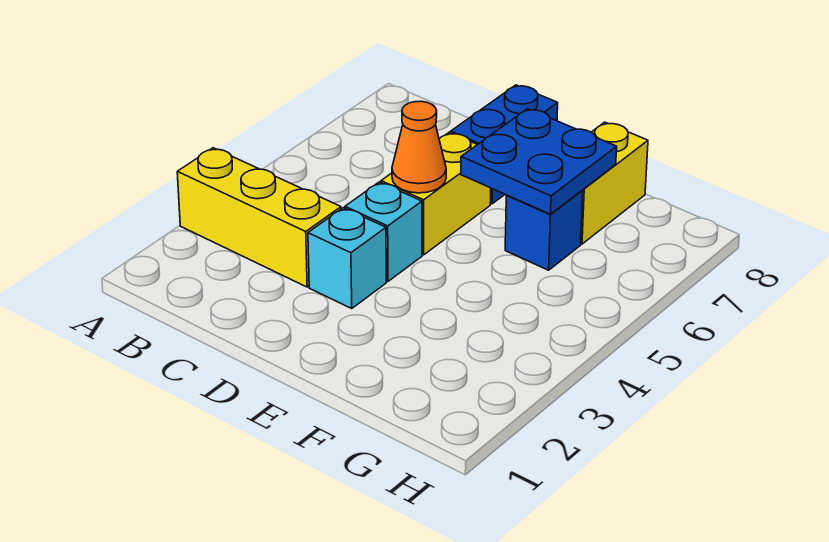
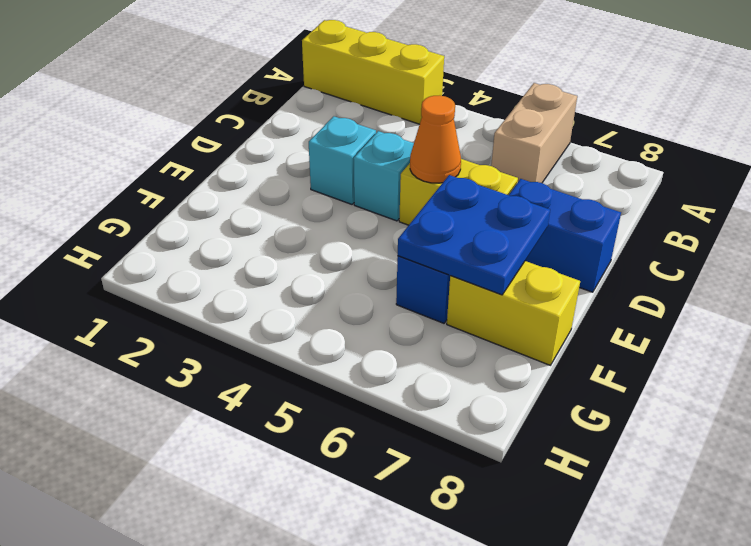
yellow brick A3:C3 level 1 -> yellow brick A1:A3 level 1
none -> tan brick A6:B6 level 1

